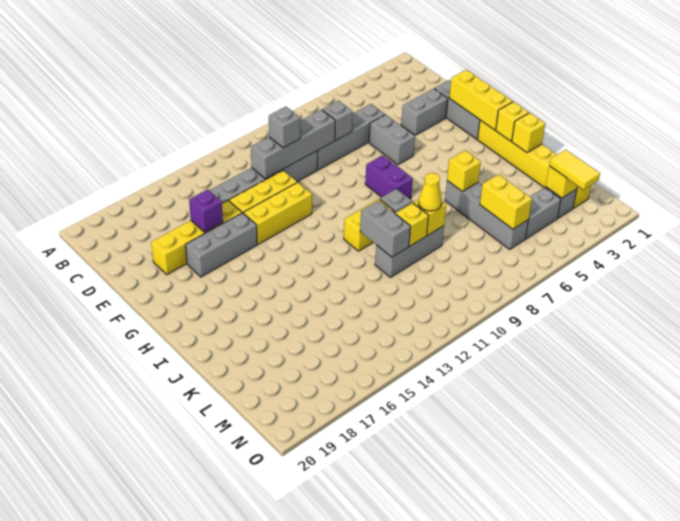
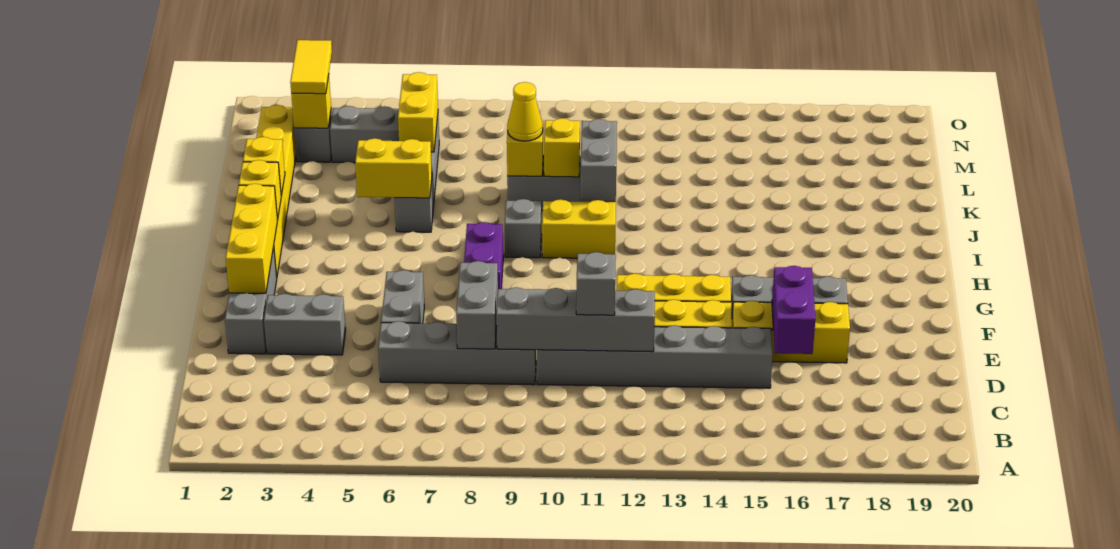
grey brick D8 level 2 -> grey brick D8:E8 level 2
yellow brick E15:E18 level 1 -> yellow brick E15:E17 level 1
purple brick E16 level 2 -> purple brick D16:E16 level 2
yellow brick J6 level 2 -> yellow brick J5:J6 level 2

